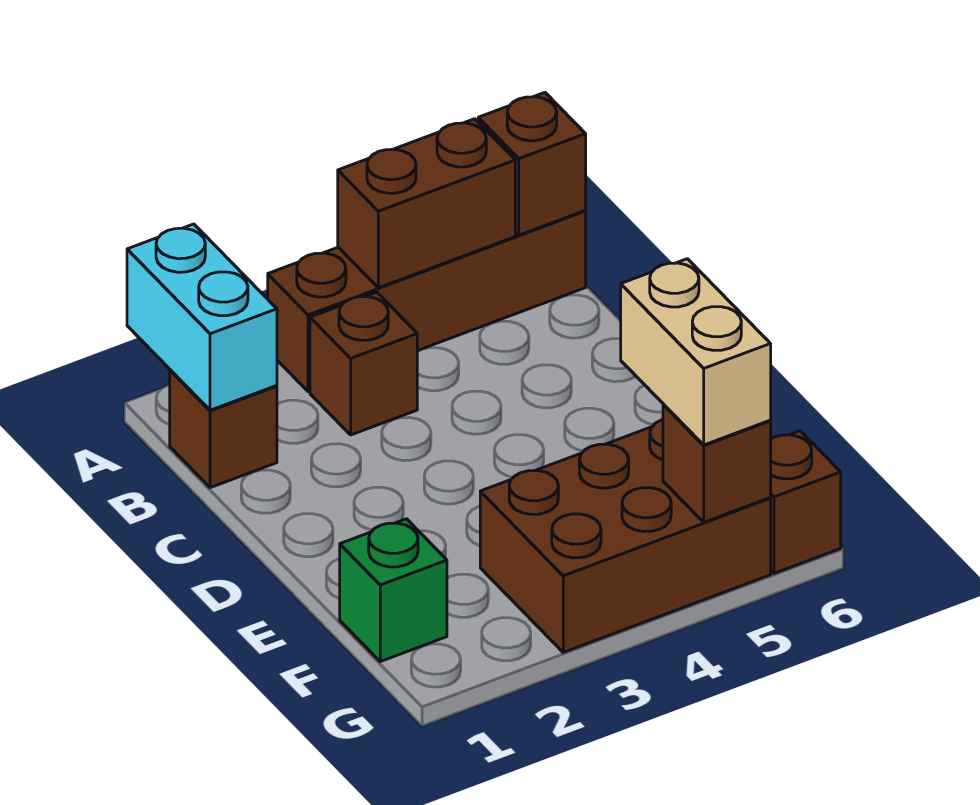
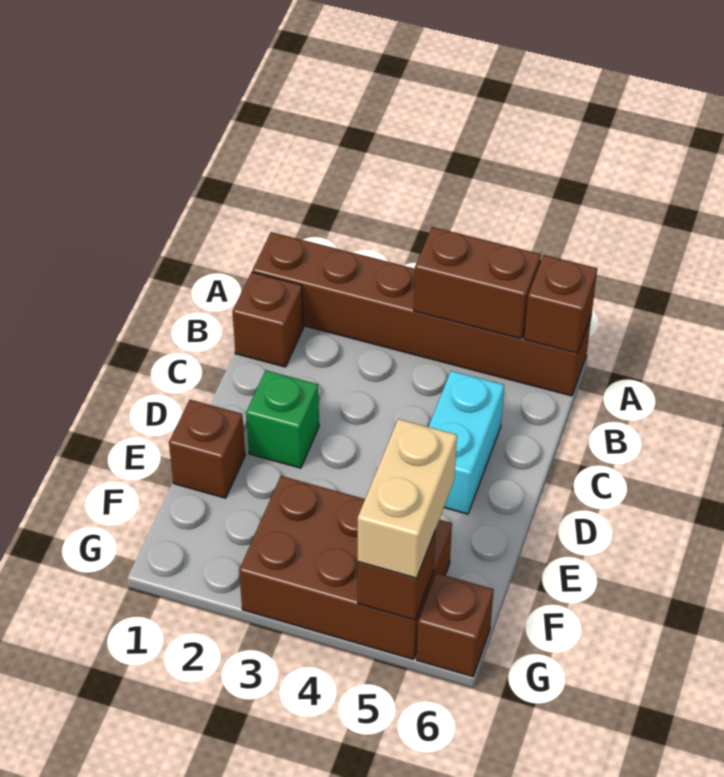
cyan brick A1:B1 level 2 -> cyan brick C5:D5 level 1
brown brick A3:A6 level 1 -> brown brick A1:A6 level 1
brown brick B3 level 1 -> brown brick E1 level 1
green brick F1 level 1 -> green brick D2 level 1

